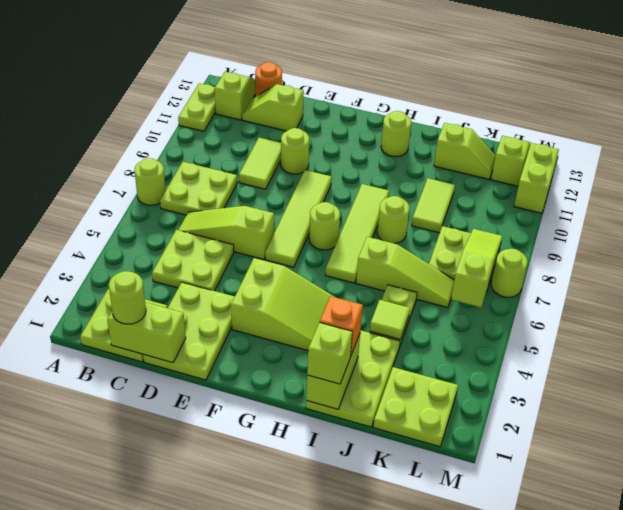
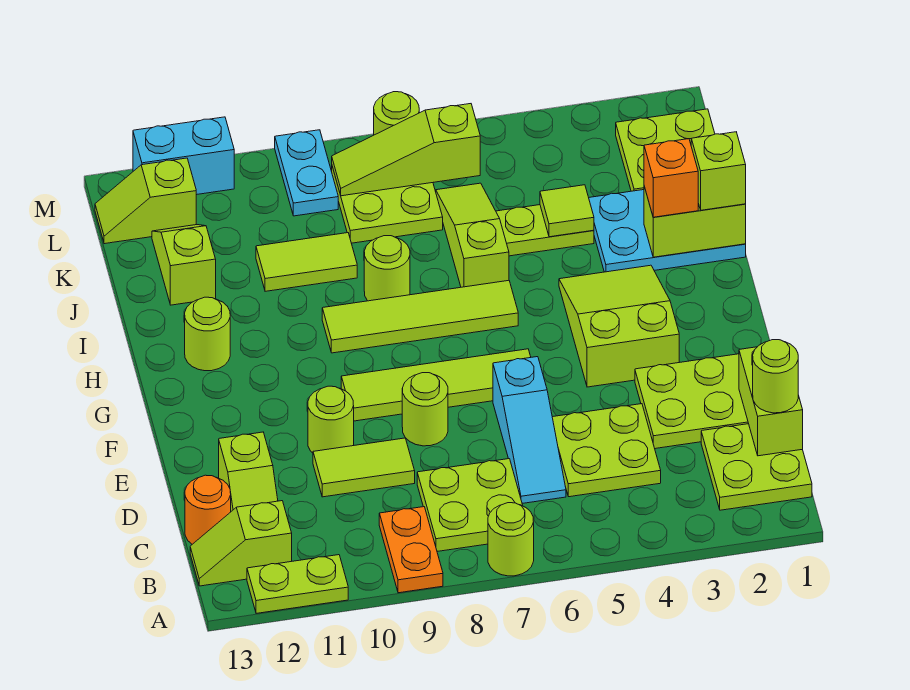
none -> orange plate A9:B9 level 1
lime slope C6:E6 level 1 top E -> cyan slope C6:E6 level 1 top E
lime round brick G7 level 1 -> lime round brick E8 level 1
lime plate I1:J3 level 1 -> cyan plate I1:J3 level 1
none -> cyan plate L9:M9 level 1
lime brick M11:M12 level 1 -> cyan brick M11:M12 level 1

